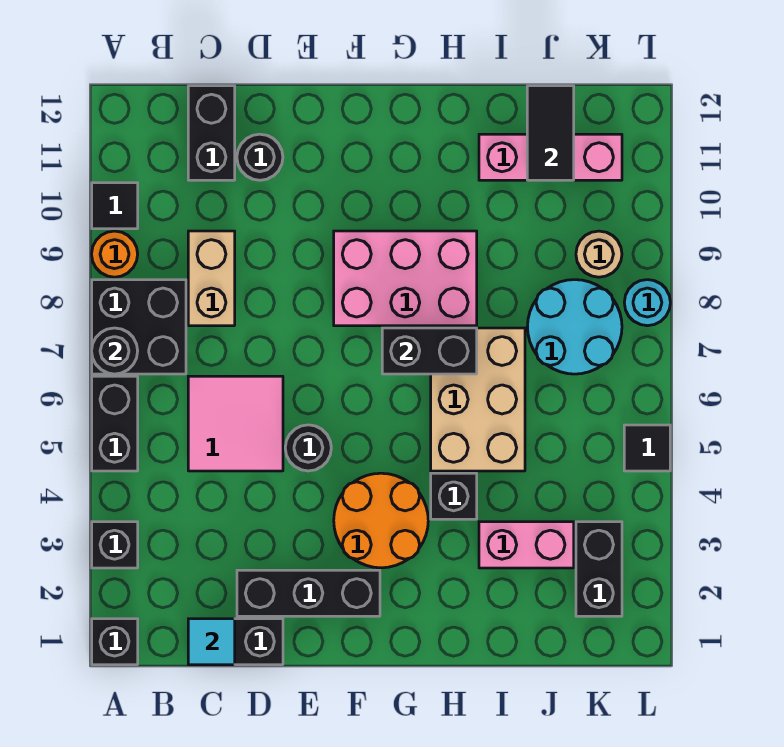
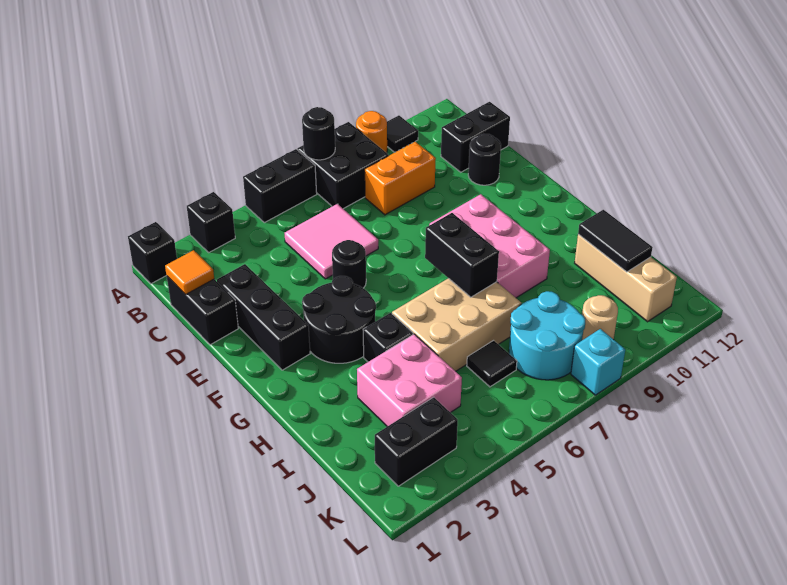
cyan tile C1 level 2 -> orange tile C1 level 2
tan brick C8:C9 level 1 -> orange brick C8:C9 level 1
orange round brick F3:G4 level 1 -> black round brick F3:G4 level 1
pink brick I3:J3 level 1 -> pink brick I3:J4 level 1
pink brick I11:K11 level 1 -> tan brick I11:K11 level 1
black tile J11:J12 level 2 -> black tile I11:J11 level 2
black tile L5 level 1 -> black tile J6 level 1
cyan round brick L8 level 1 -> cyan brick L8 level 1

